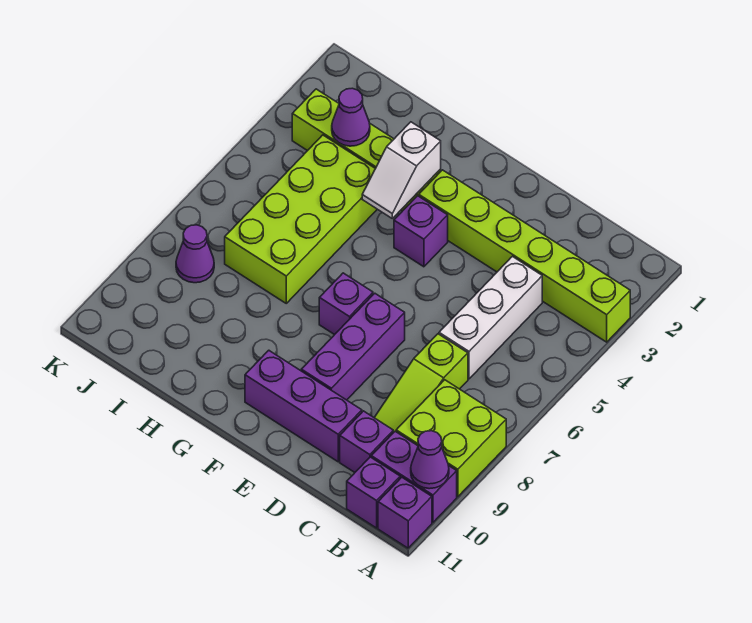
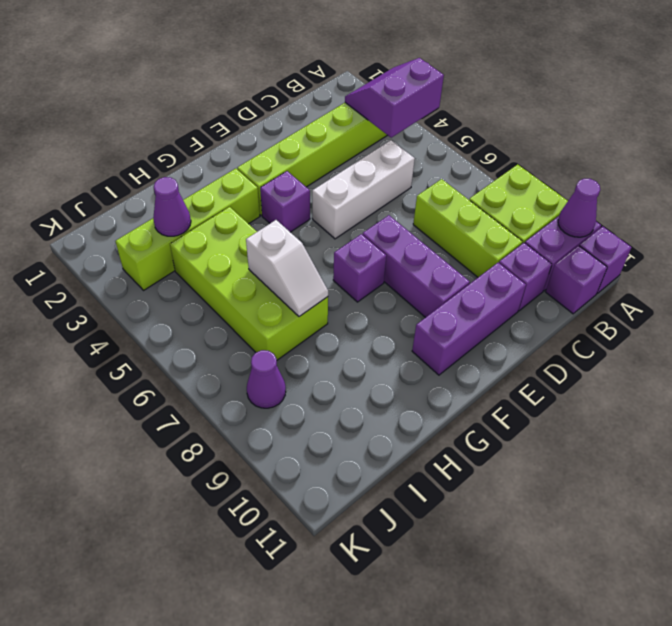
none -> purple slope A3:B4 level 2 top 4
white brick C4:C6 level 1 -> white brick C5:E5 level 1
lime slope C7:C9 level 1 top 7 -> lime brick C7:C9 level 1
white slope G3:G4 level 2 top 3 -> white slope H6:H7 level 2 top 6

